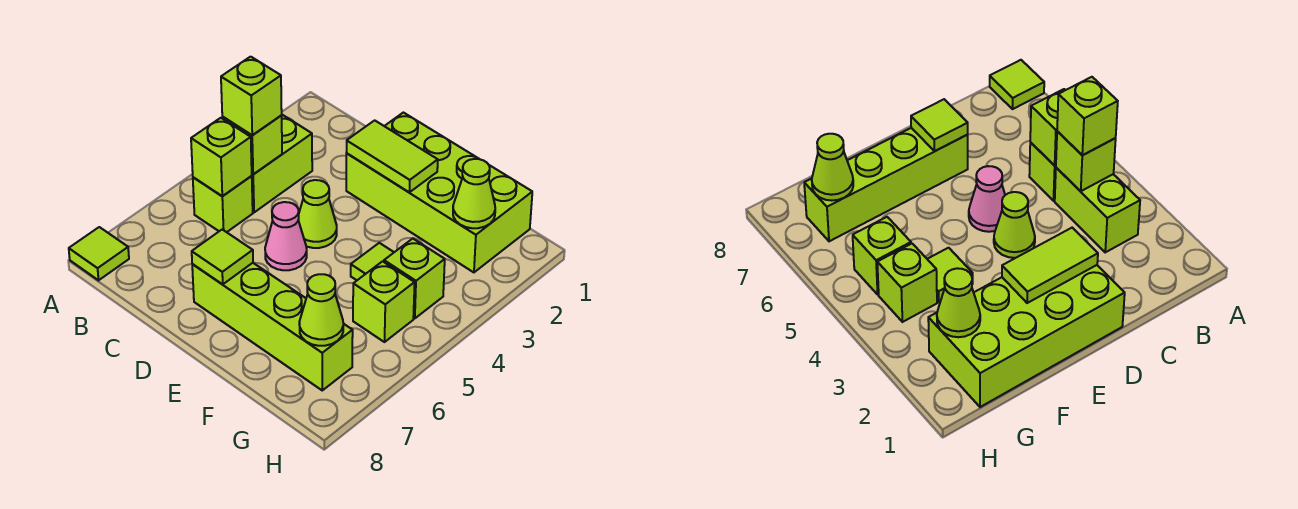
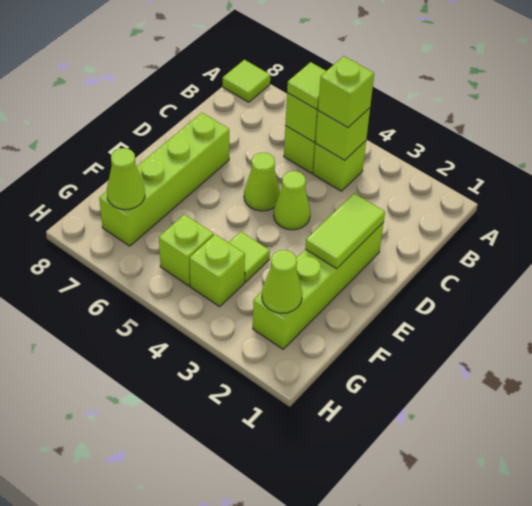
lime brick B3:B4 level 1 -> lime brick B4 level 1
lime brick D1:G2 level 1 -> lime brick D2:G2 level 1
pink cone D5 level 1 -> lime cone D5 level 1
lime tile D7 level 2 -> lime tile B5 level 3

